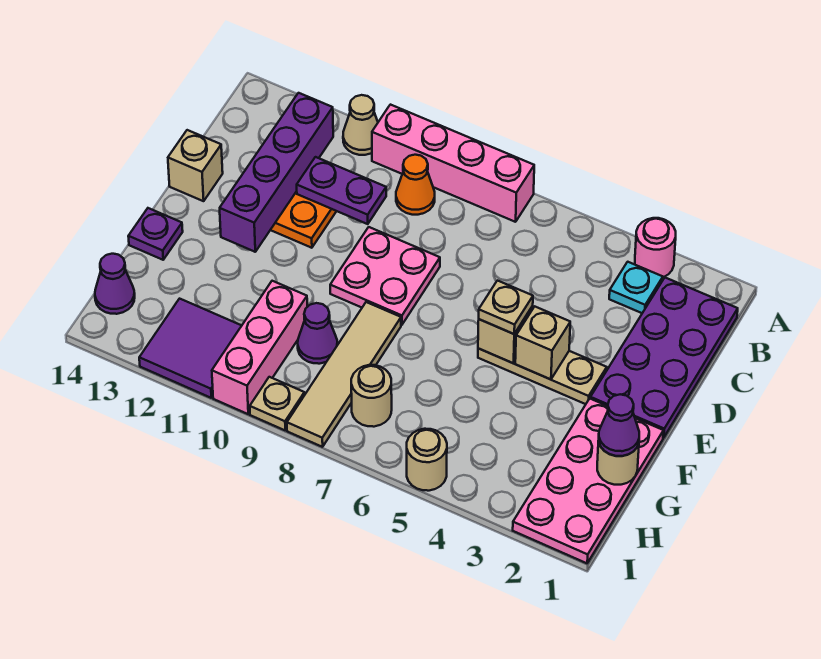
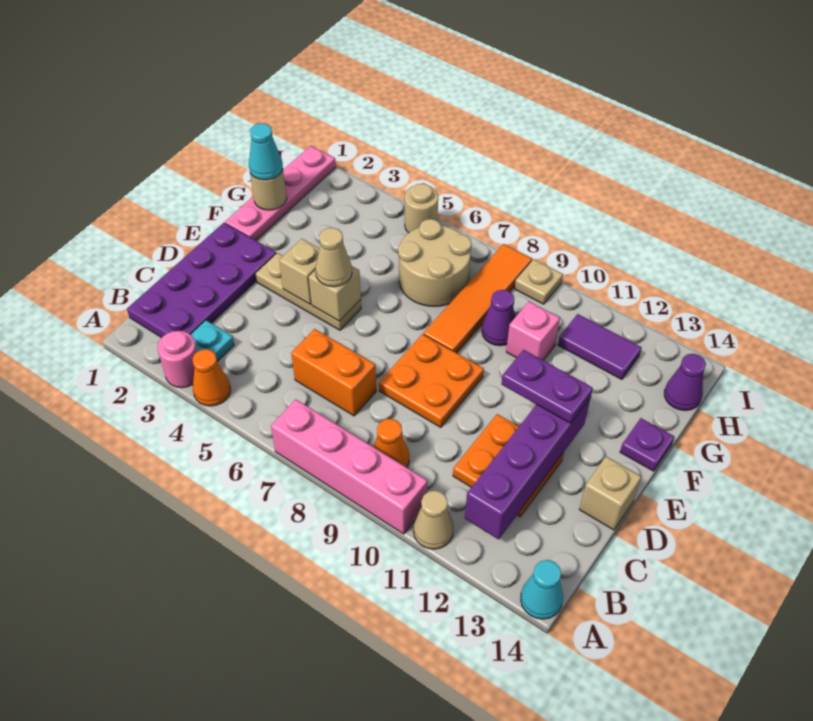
none -> orange cone A4 level 1
none -> cyan cone A14 level 1
none -> orange brick C6:C7 level 1
purple plate C10:C11 level 2 -> purple plate E11:E12 level 3
pink plate D8:E9 level 1 -> orange plate D8:E9 level 1
tan plate E5 level 3 -> tan cone E5 level 3
pink plate F1:I2 level 1 -> pink plate F1:I1 level 1
tan tile F8:I8 level 1 -> orange tile F8:I8 level 1
purple cone G1 level 3 -> cyan cone G1 level 3
pink brick G10:I10 level 1 -> pink brick G10 level 1
tan round brick H7 level 1 -> tan round brick G6:H7 level 1
purple tile H11:I12 level 1 -> purple tile H11:H12 level 1

